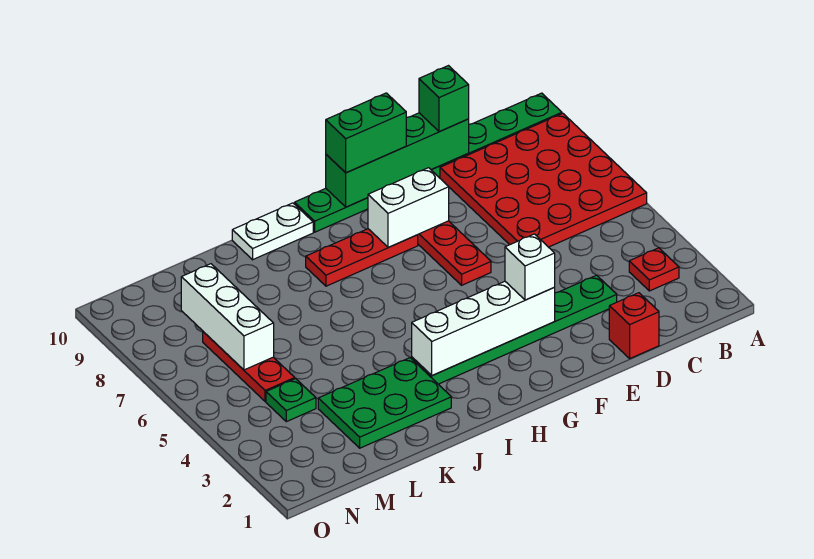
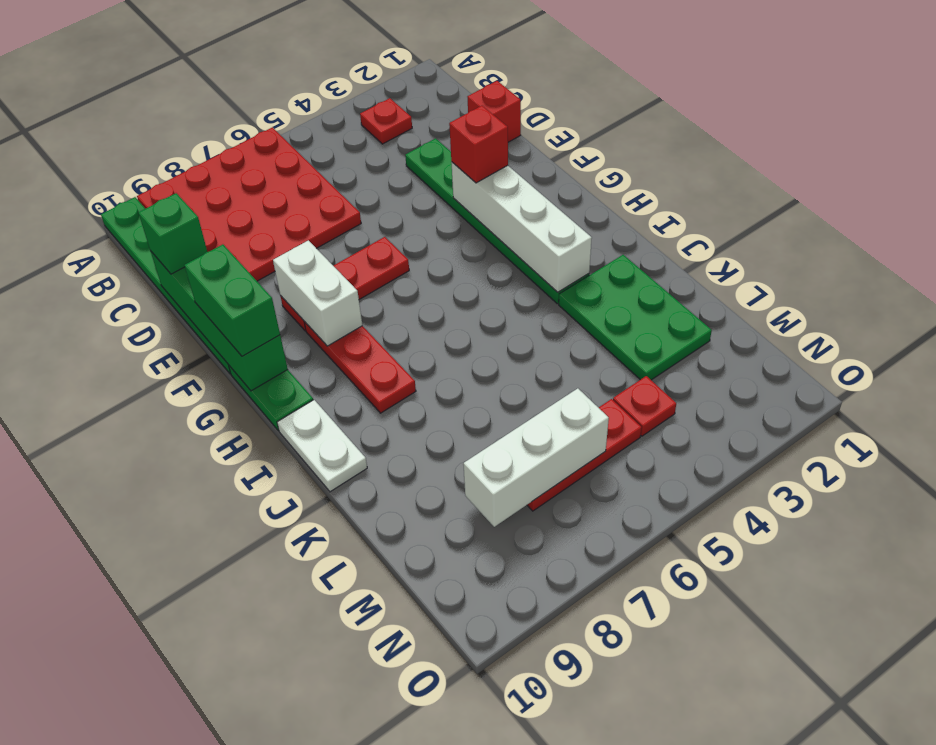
white brick F3 level 3 -> red brick F3 level 3
green plate M4 level 1 -> red plate M4 level 1

